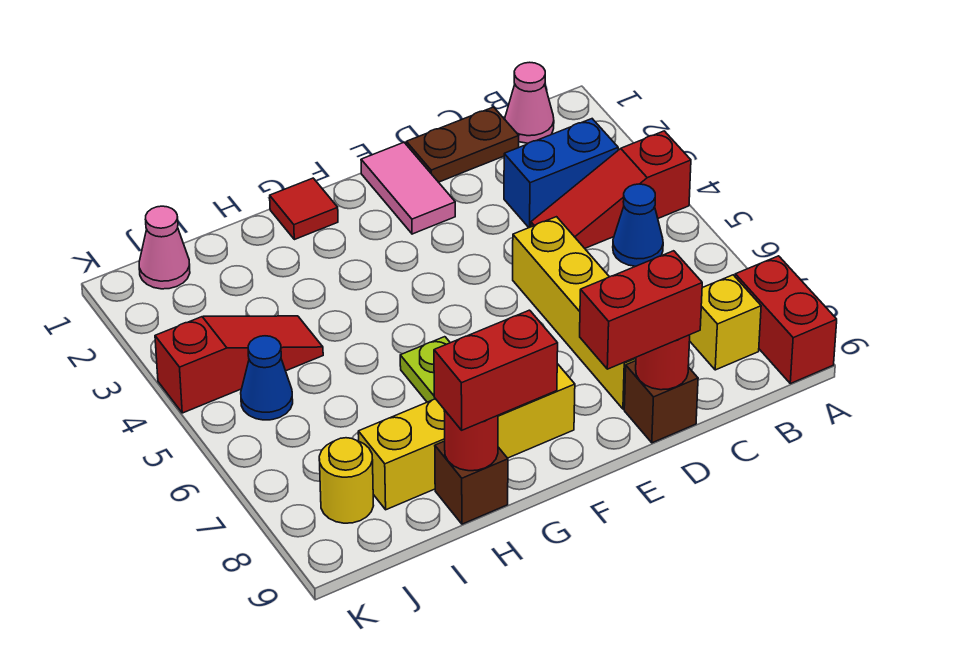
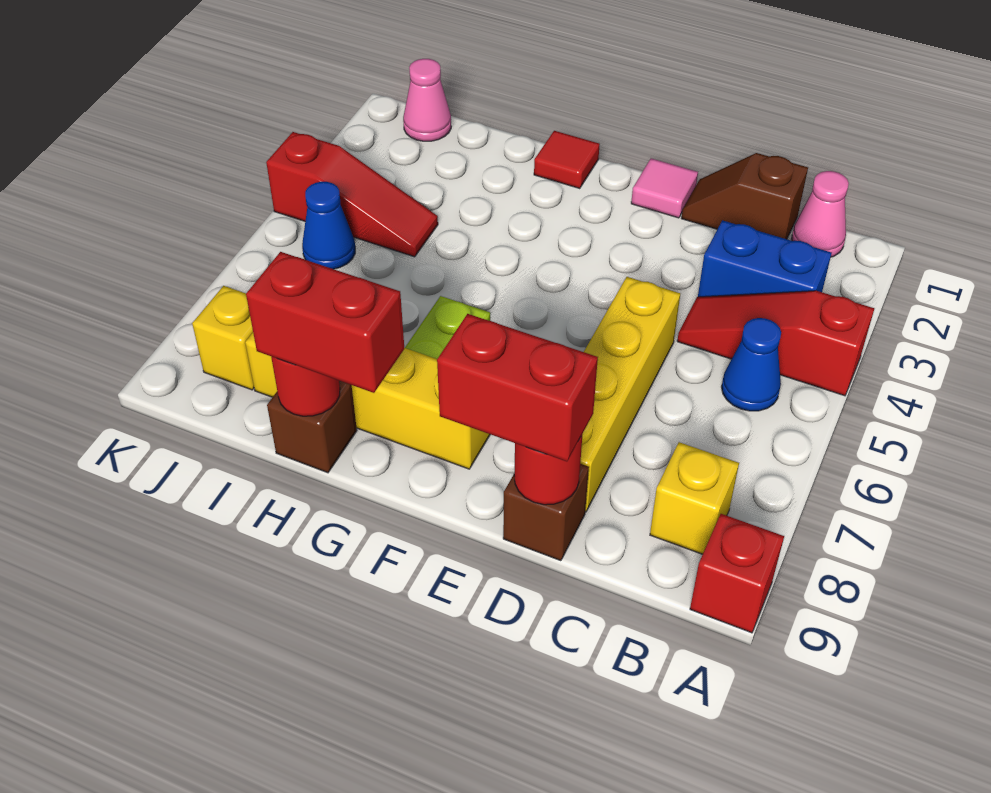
red brick A8:A9 level 1 -> red brick A9 level 1
brown plate C1:D1 level 1 -> brown slope C1:D1 level 1 top C
pink tile E1:E2 level 1 -> pink tile E1 level 1
yellow round brick J8 level 1 -> yellow brick J8 level 1

